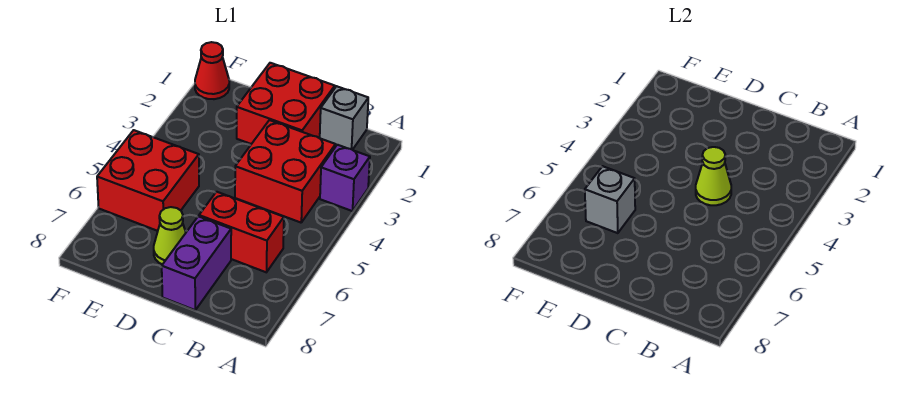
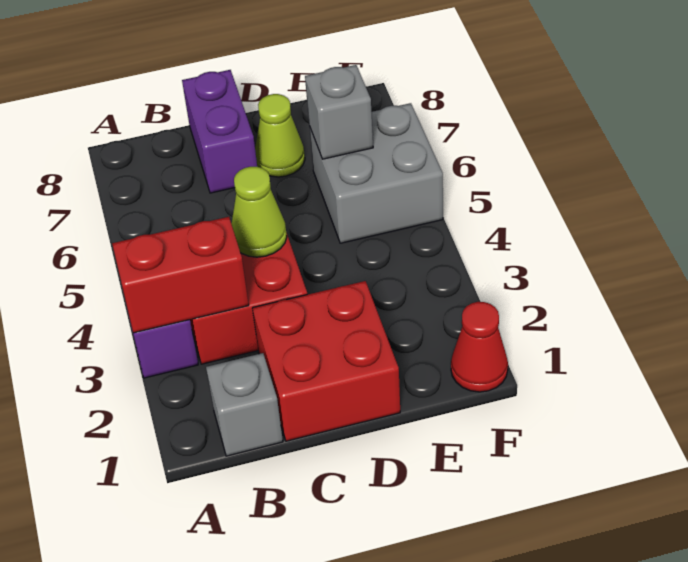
red brick B6:C6 level 1 -> red brick A3:B3 level 2
red brick E5:F6 level 1 -> grey brick E5:F6 level 1

